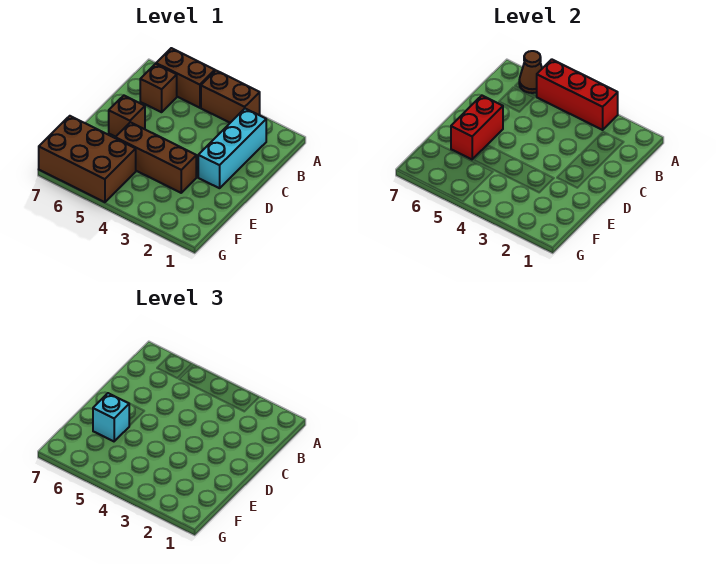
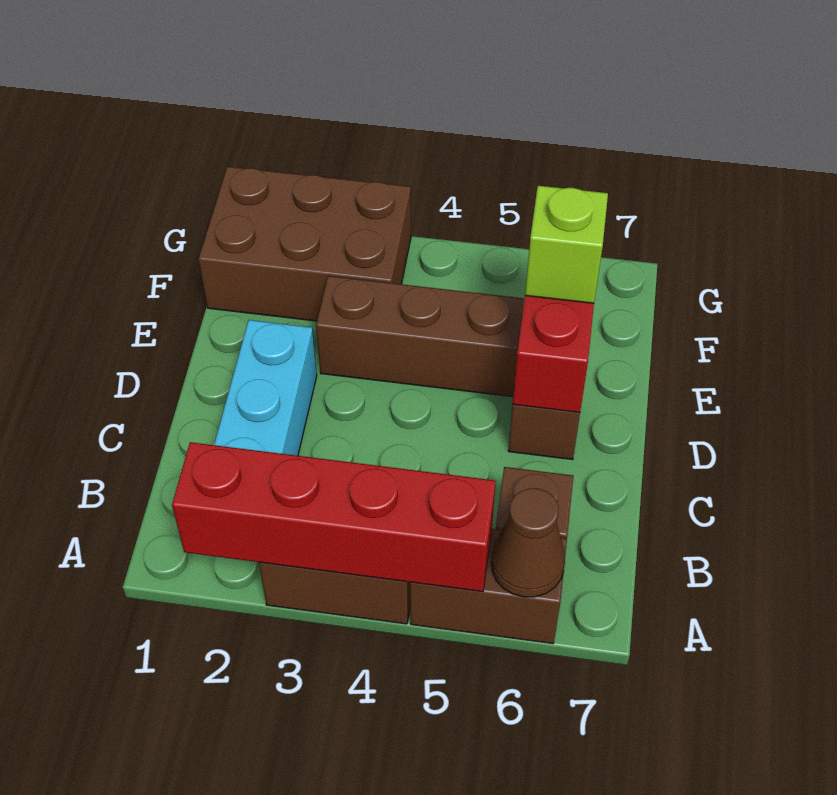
red brick A3:A5 level 2 -> red brick A2:A5 level 2
cyan brick E6 level 3 -> lime brick E6 level 3
brown brick F5:G7 level 1 -> brown brick F1:G3 level 1

